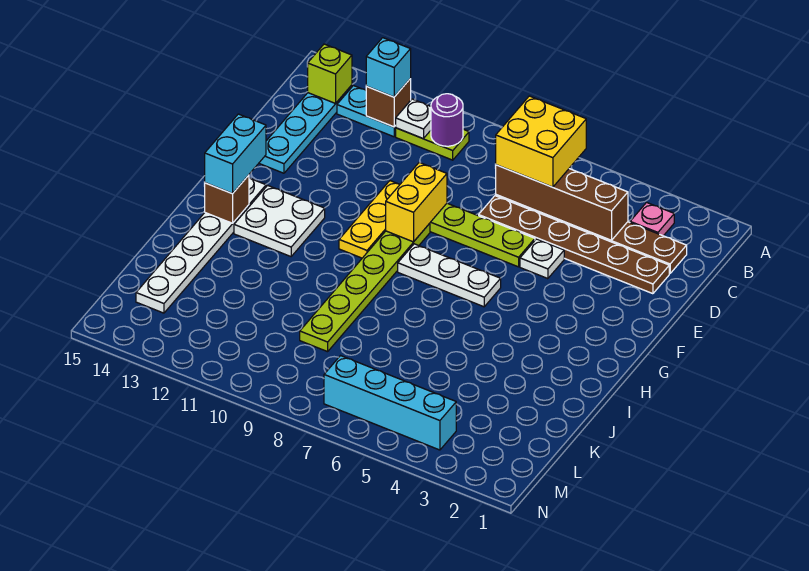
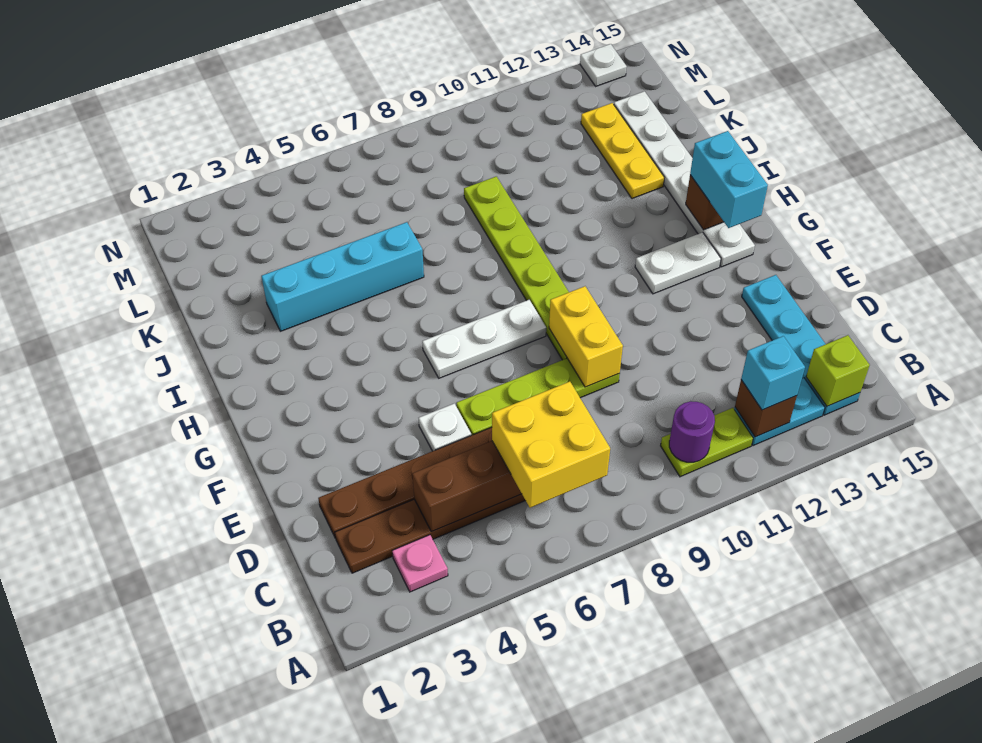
white plate B11 level 2 -> white plate N14 level 1
yellow plate E10:G10 level 1 -> yellow plate J13:L13 level 1
white plate G12:H13 level 1 -> white plate G12:G13 level 1
cyan brick M4:M7 level 1 -> cyan brick J3:J6 level 1

